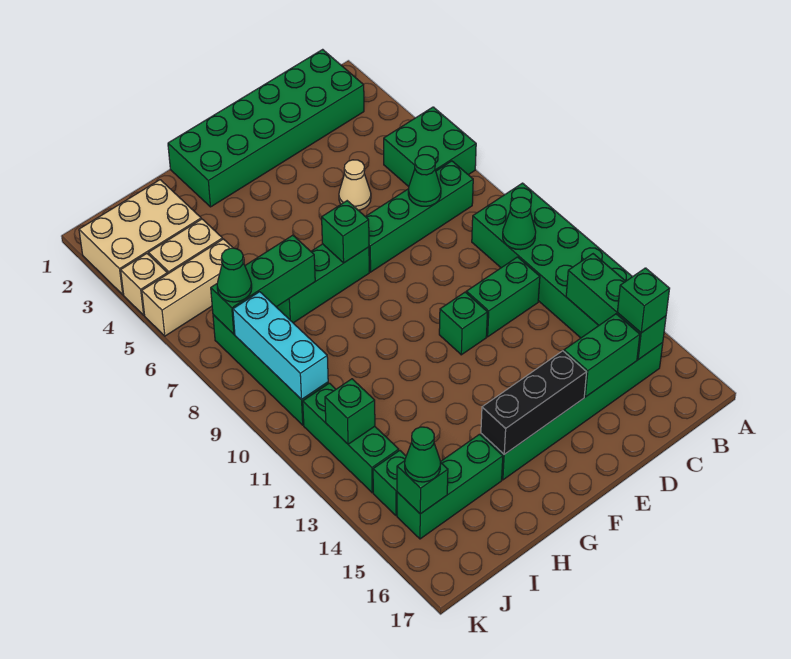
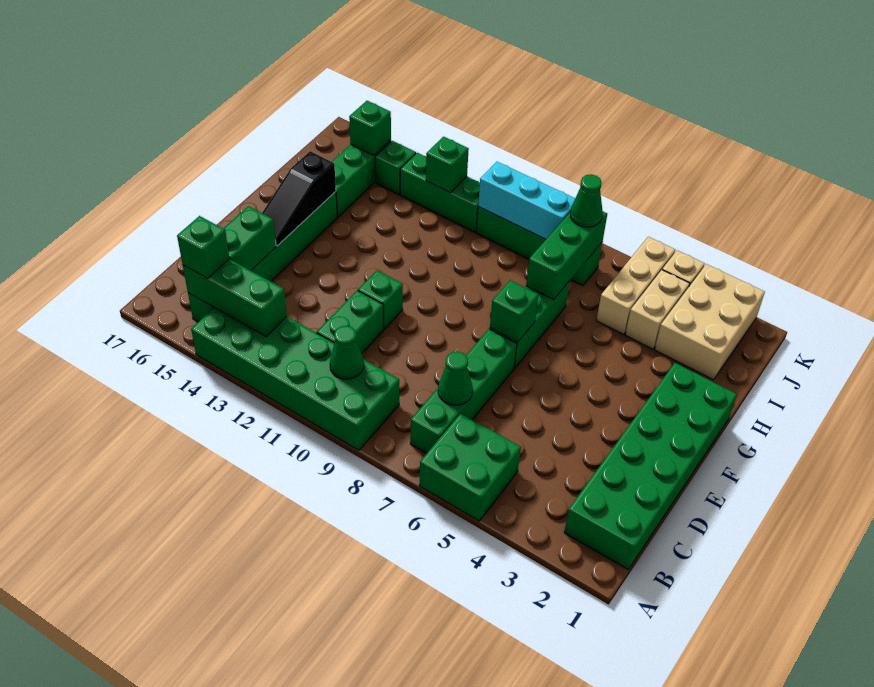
tan cone D5 level 1 -> none
black brick E15:G15 level 2 -> black slope E15:G15 level 2 top G
green cone J15 level 3 -> none

